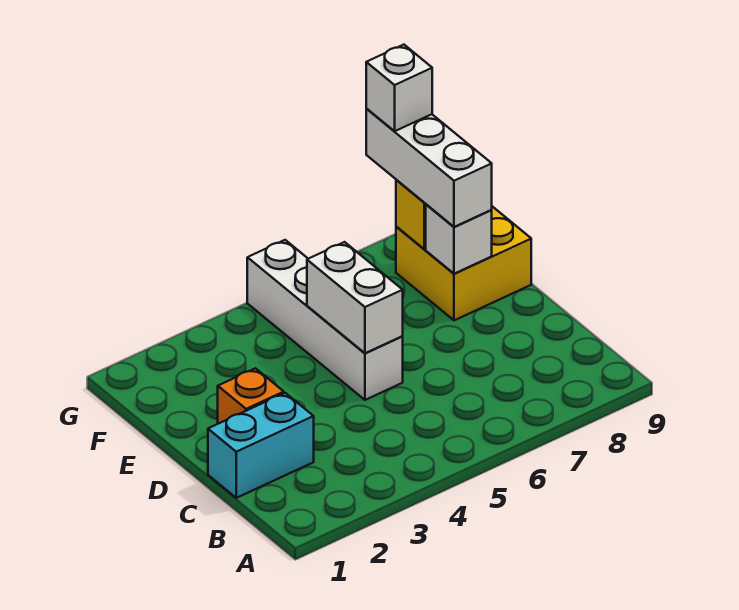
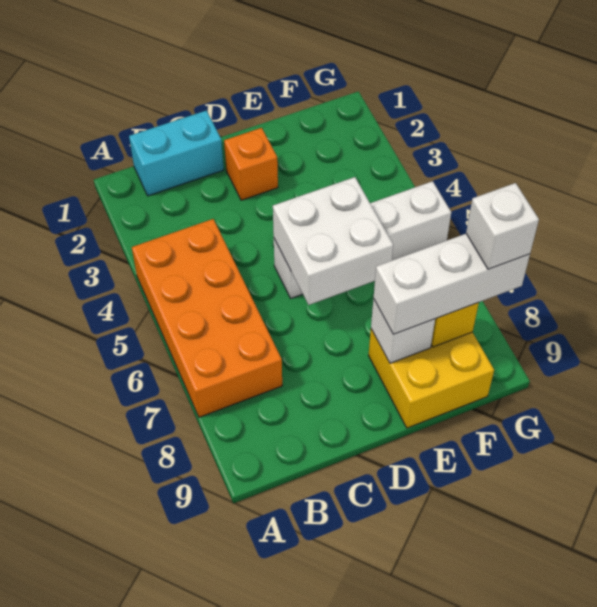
none -> orange brick A4:B7 level 1
cyan brick C1:C2 level 1 -> cyan brick B1:C1 level 1
white brick D5:E5 level 2 -> white brick D5:E6 level 2

